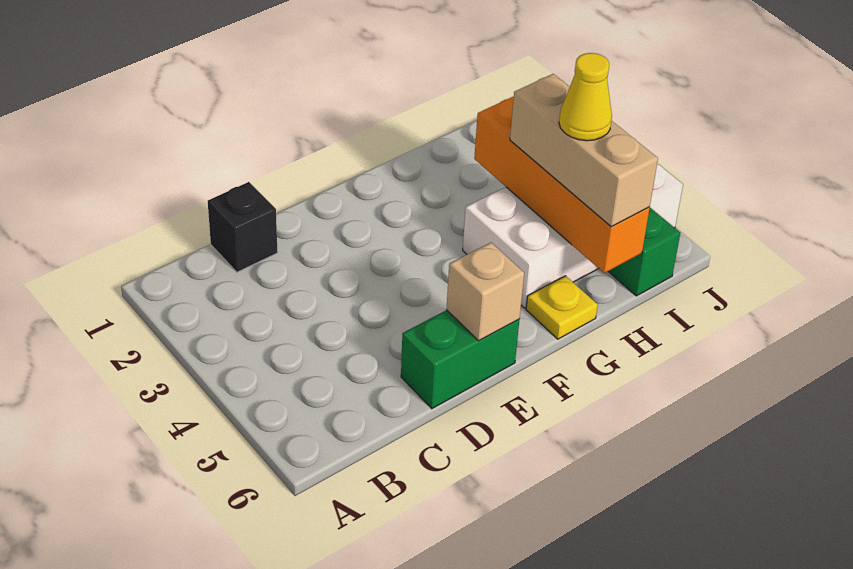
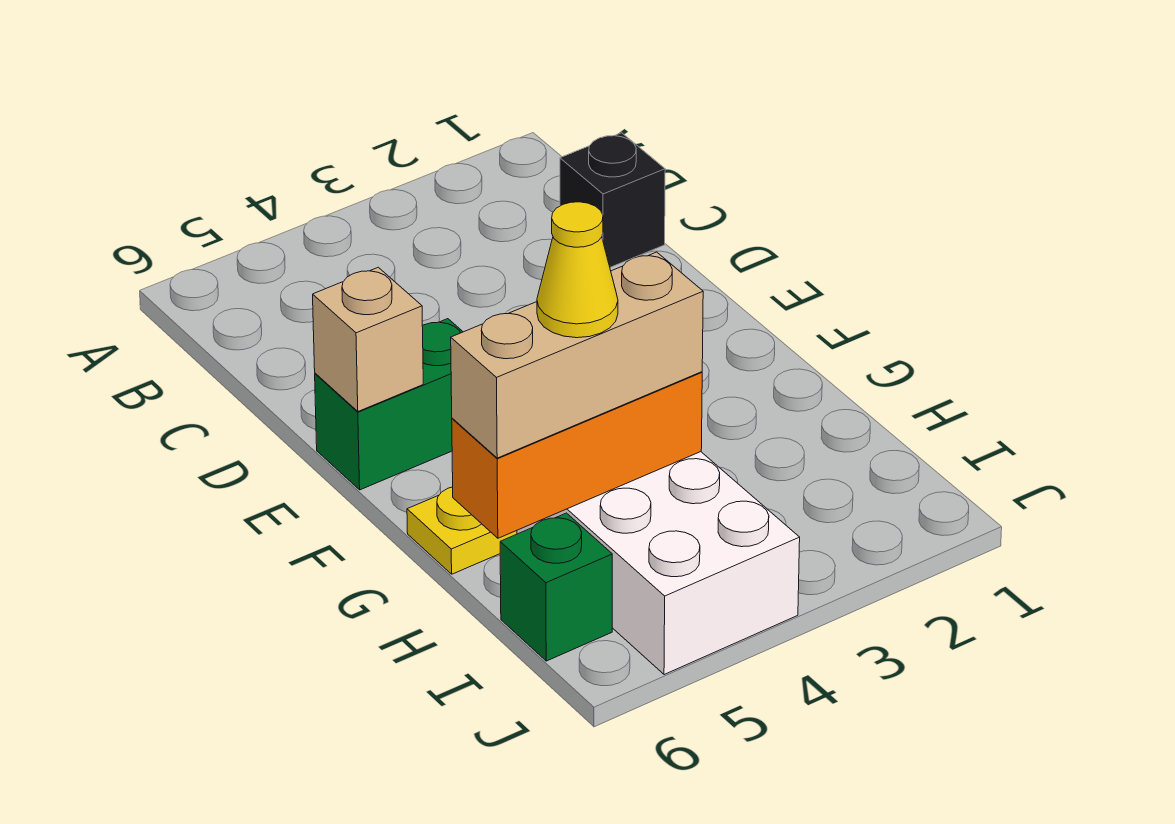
green brick D6:E6 level 1 -> green brick E5:E6 level 1
orange brick H3:H6 level 2 -> orange brick H4:H6 level 2

